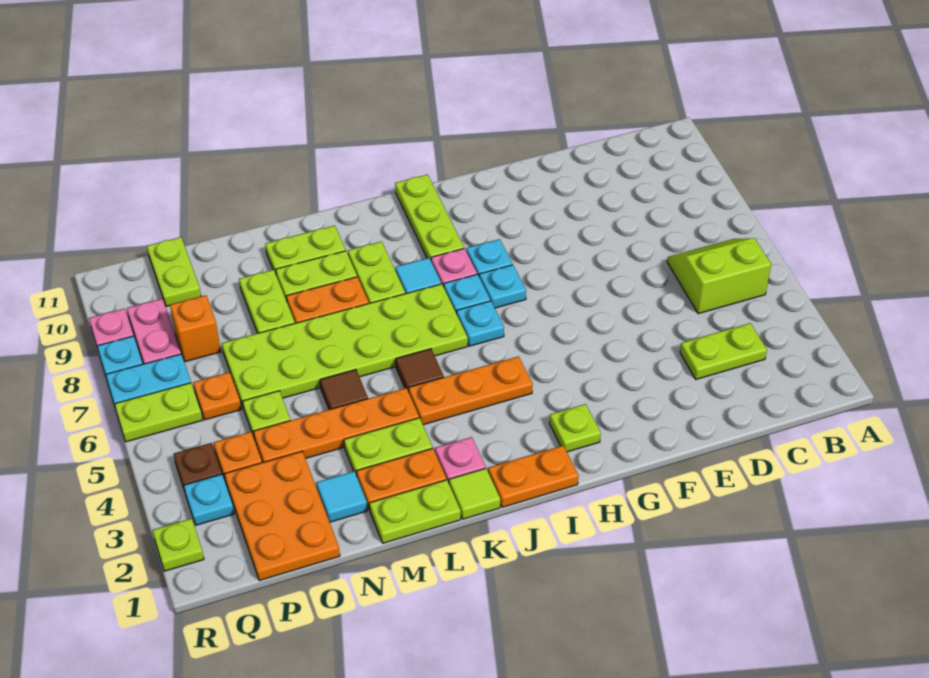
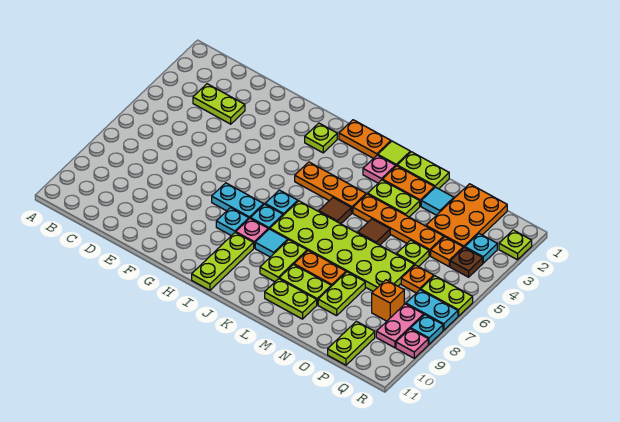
lime slope B5:C6 level 1 top 5 -> none
cyan plate H7 level 1 -> cyan plate G7:H7 level 1

